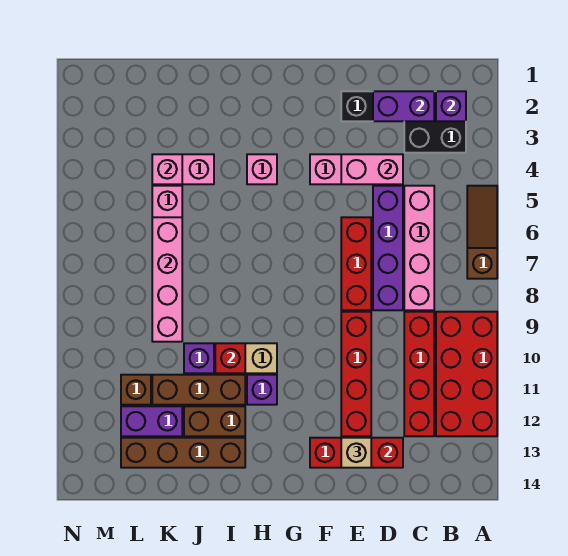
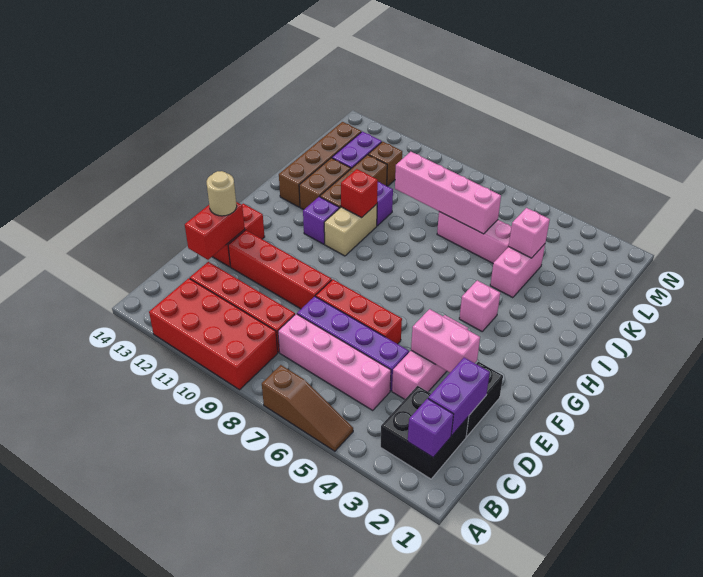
pink brick D4:E4 level 2 -> pink brick E3:E4 level 2
tan brick E13 level 3 -> tan round brick E13 level 3

